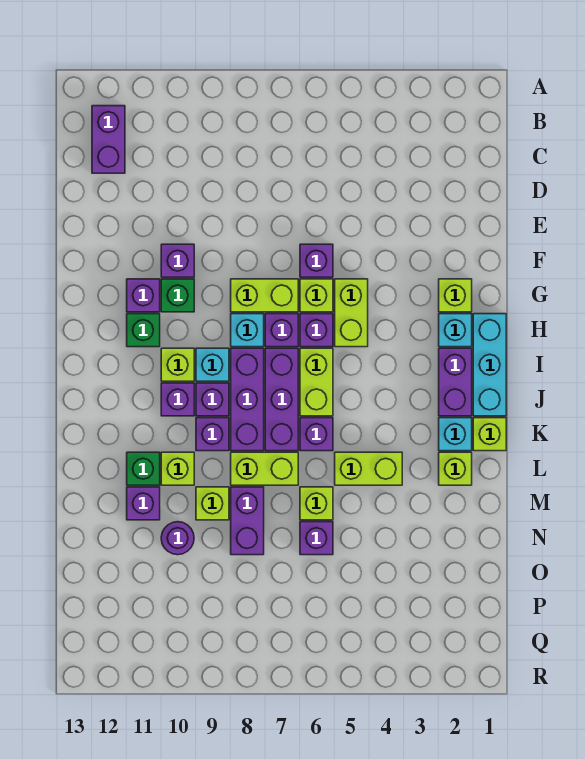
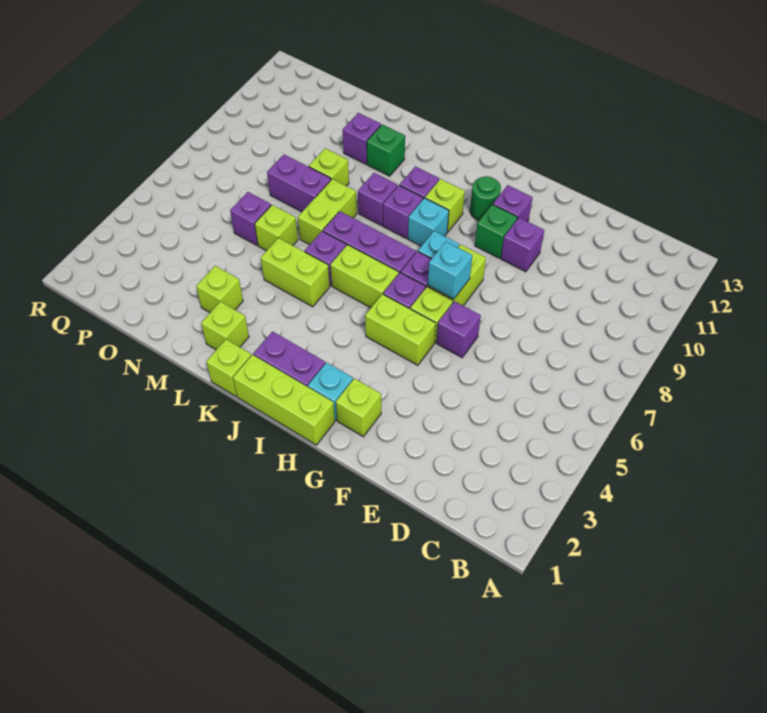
purple brick B12:C12 level 1 -> none
cyan brick H1:J1 level 1 -> lime brick H1:J1 level 1
green brick H11 level 1 -> green round brick H11 level 1
purple brick I8:K8 level 1 -> none
cyan brick K2 level 1 -> cyan brick G7 level 2
lime brick L4:L5 level 1 -> lime brick K5:L5 level 1
lime brick L10 level 1 -> lime brick M3 level 1
purple round brick N10 level 1 -> none

